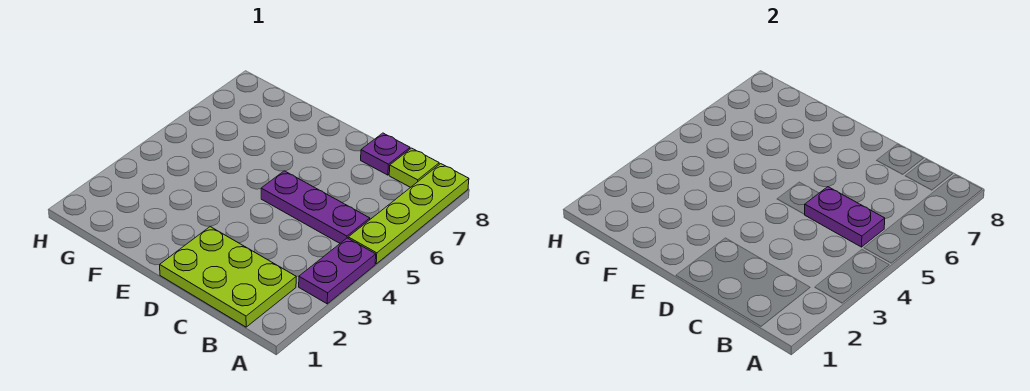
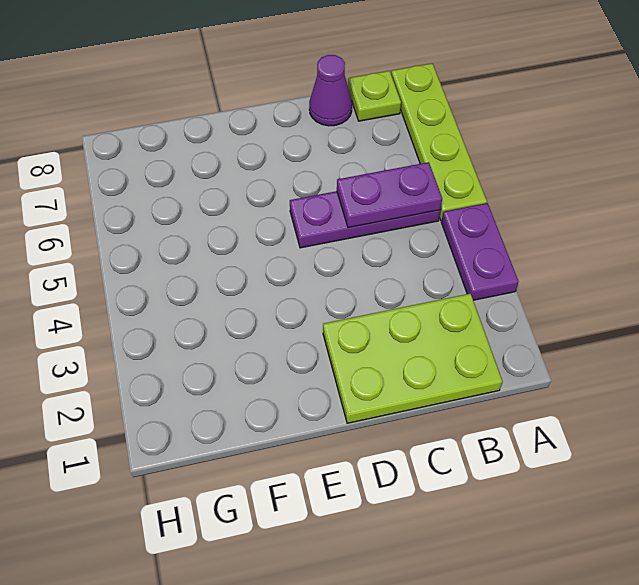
purple plate C8 level 1 -> purple cone C8 level 1

